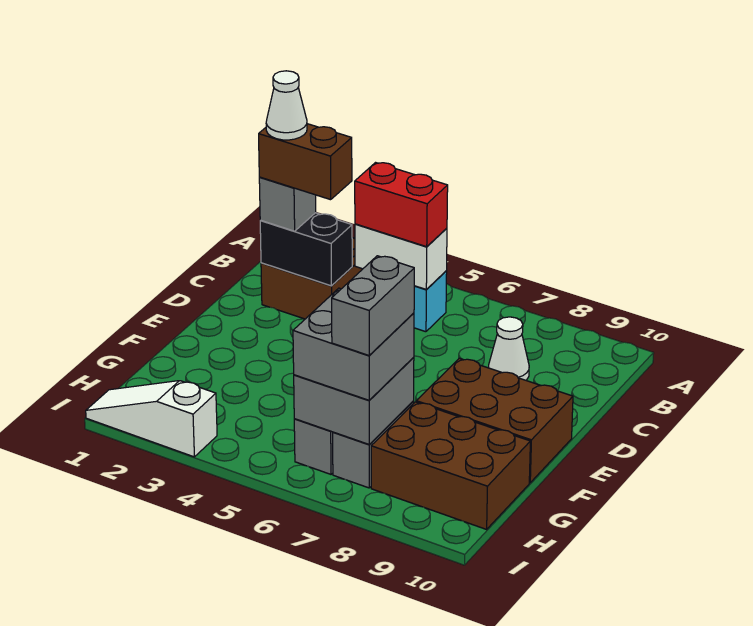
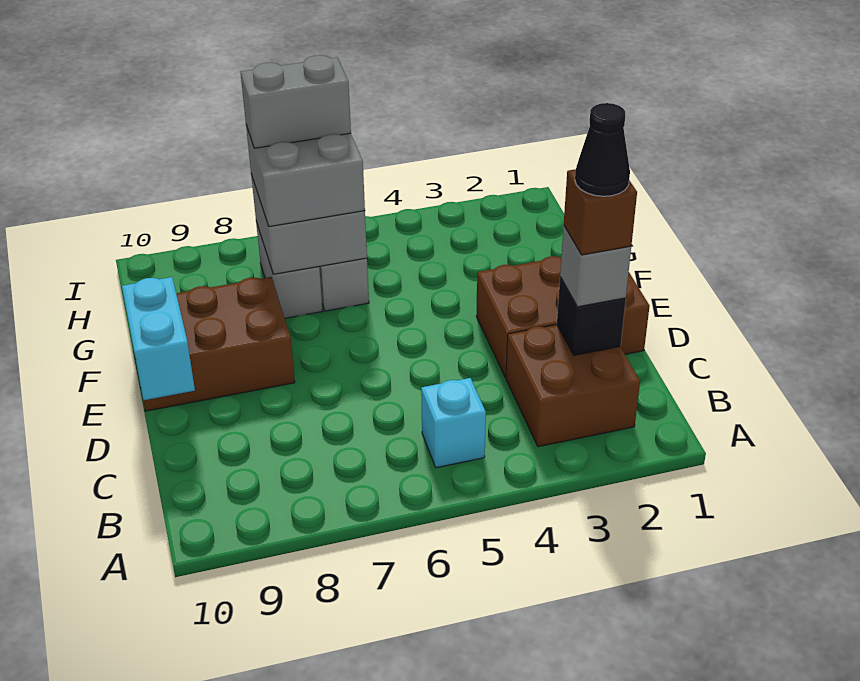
white brick B4:B5 level 2 -> none
red brick B4:B5 level 3 -> none
black brick C2:C3 level 2 -> black brick C2 level 2
brown brick C2:C3 level 4 -> brown brick C2 level 4
white cone C2 level 5 -> black cone C2 level 5
white cone C8 level 1 -> none
none -> cyan brick D10:E10 level 2
grey brick G7:H7 level 4 -> grey brick H6:H7 level 4
brown brick G8:H10 level 1 -> brown brick D1:E3 level 1
white slope I1:I3 level 1 top 3 -> none

